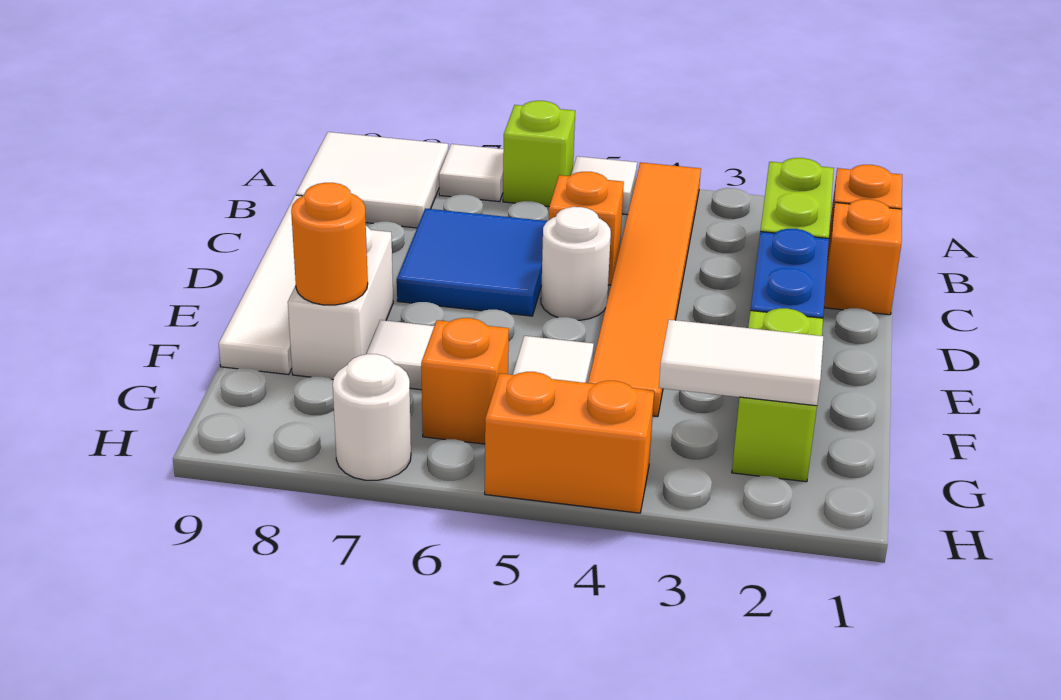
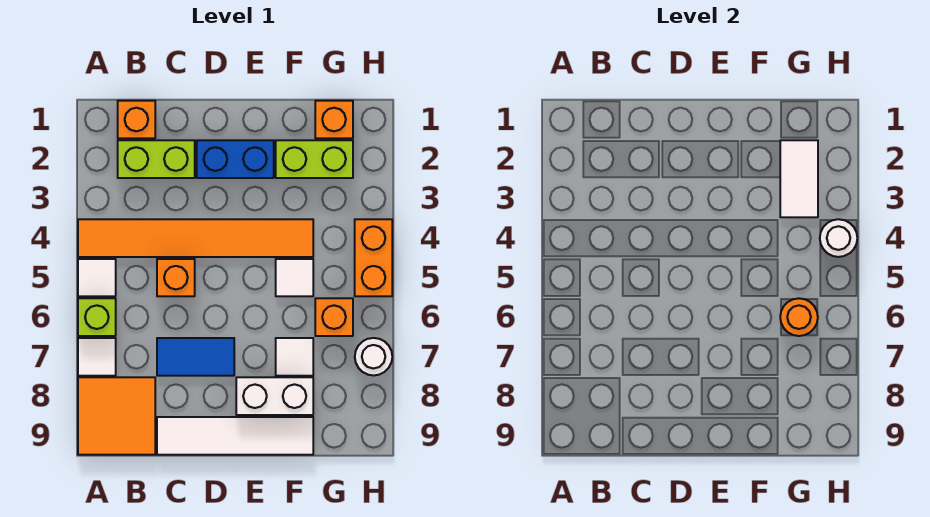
white tile A8:B9 level 1 -> orange tile A8:B9 level 1
orange brick C1 level 1 -> orange brick G1 level 1
blue tile C6:D7 level 1 -> blue tile C7:D7 level 1
white round brick D5 level 1 -> white round brick H4 level 2
orange round brick F8 level 2 -> orange round brick G6 level 2

